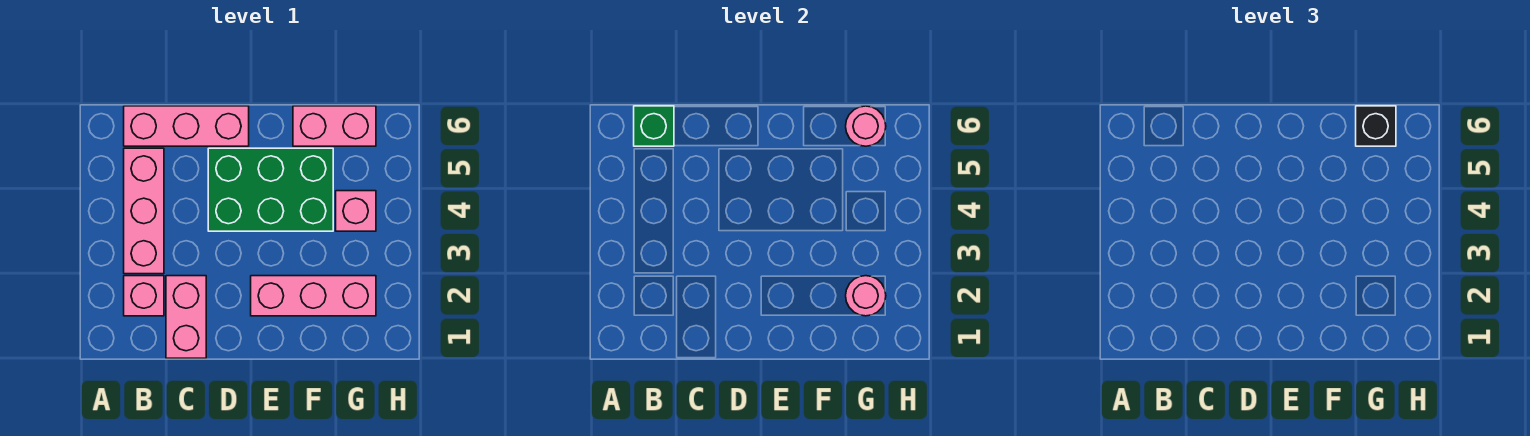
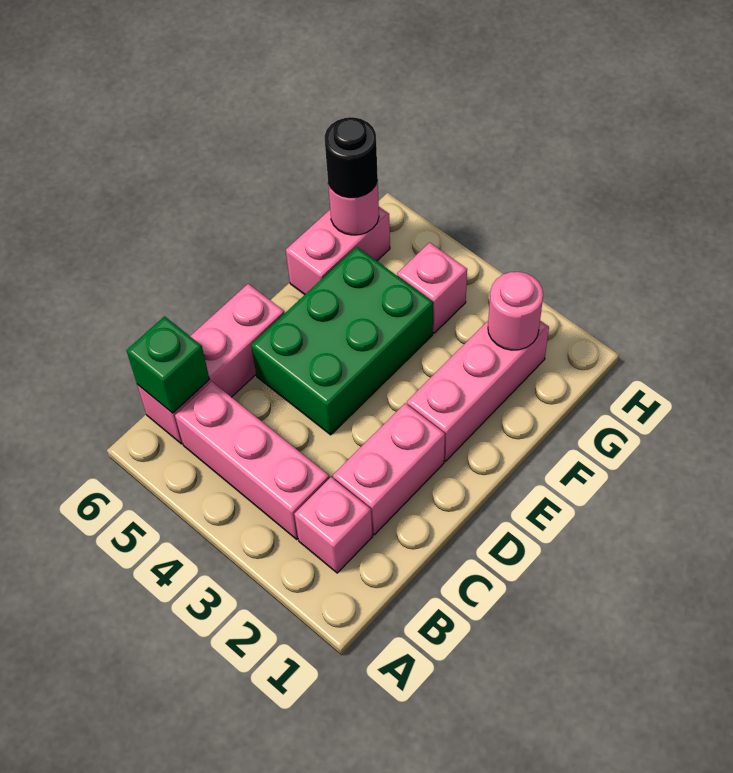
pink brick C1:C2 level 1 -> pink brick C2:D2 level 1
black brick G6 level 3 -> black round brick G6 level 3

